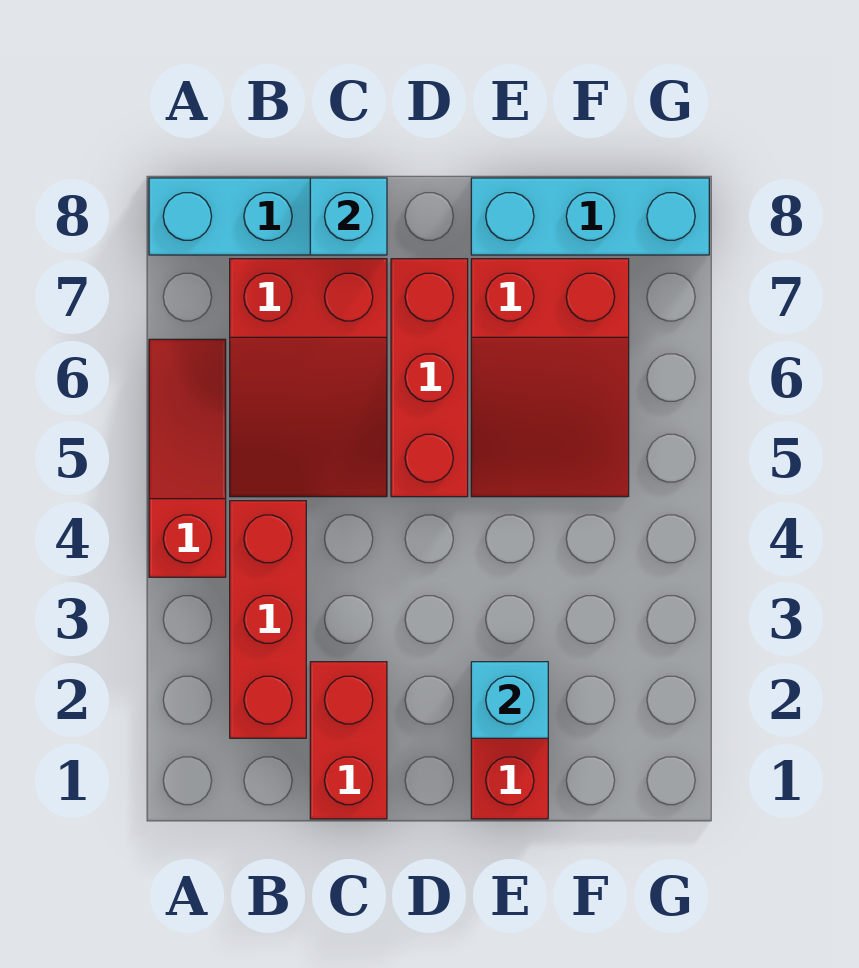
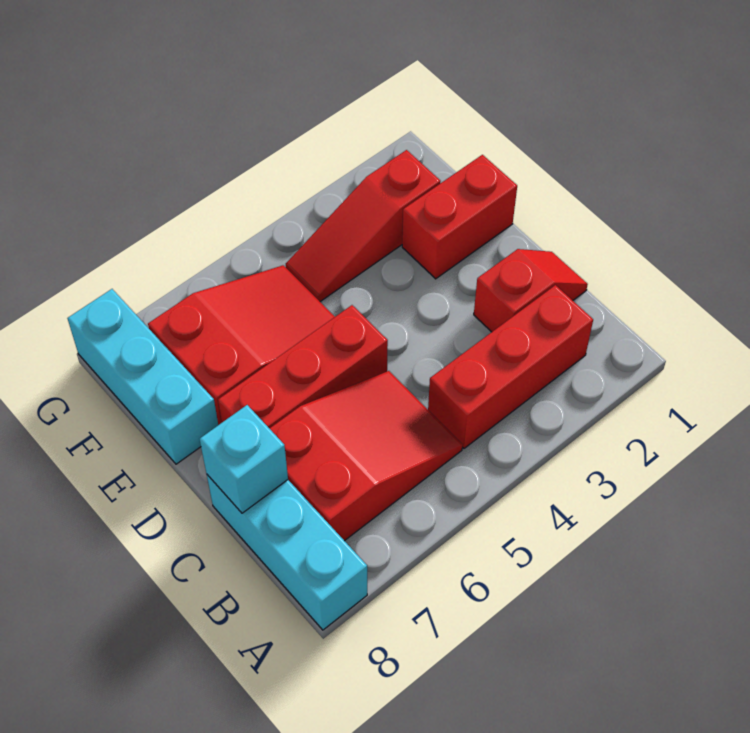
red slope A4:A6 level 1 top 4 -> red slope F2:F4 level 1 top 2
red brick C1:C2 level 1 -> red slope C1:C2 level 1 top 2
cyan brick E2 level 2 -> none

